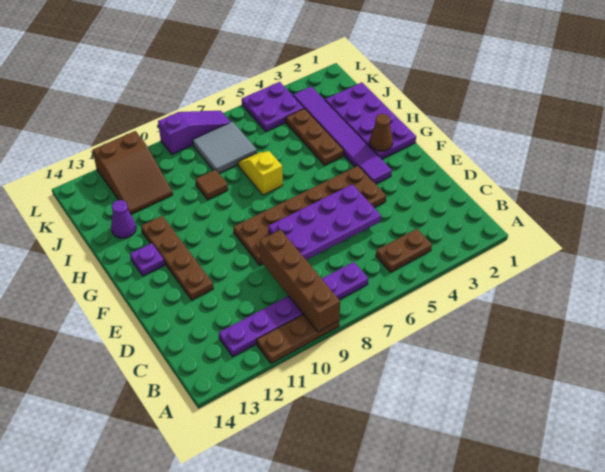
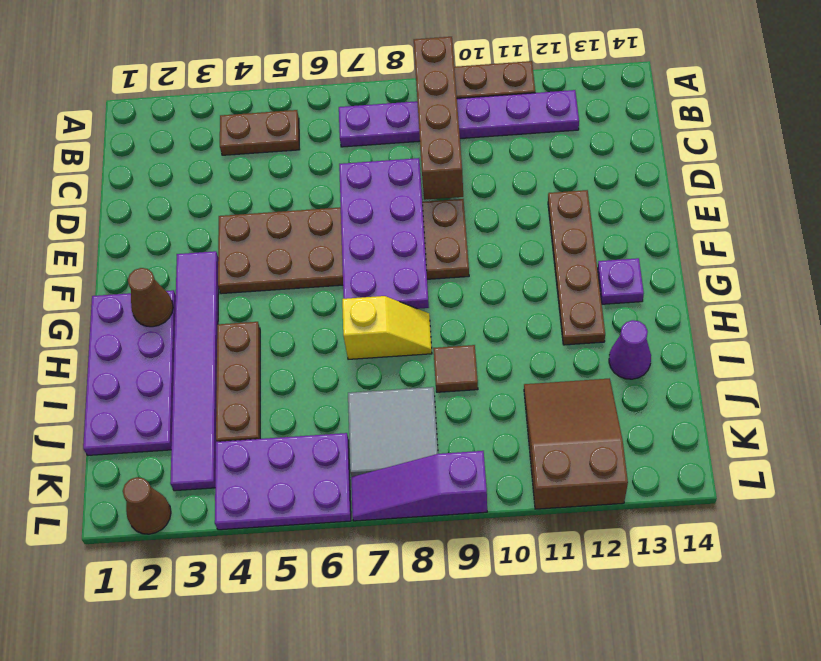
purple plate D5:E8 level 2 -> purple plate D7:G8 level 2
yellow slope H7:I7 level 1 top H -> yellow slope H7:H8 level 1 top 7
purple plate K4:L5 level 1 -> purple plate K4:L6 level 1
none -> brown cone L2 level 1

